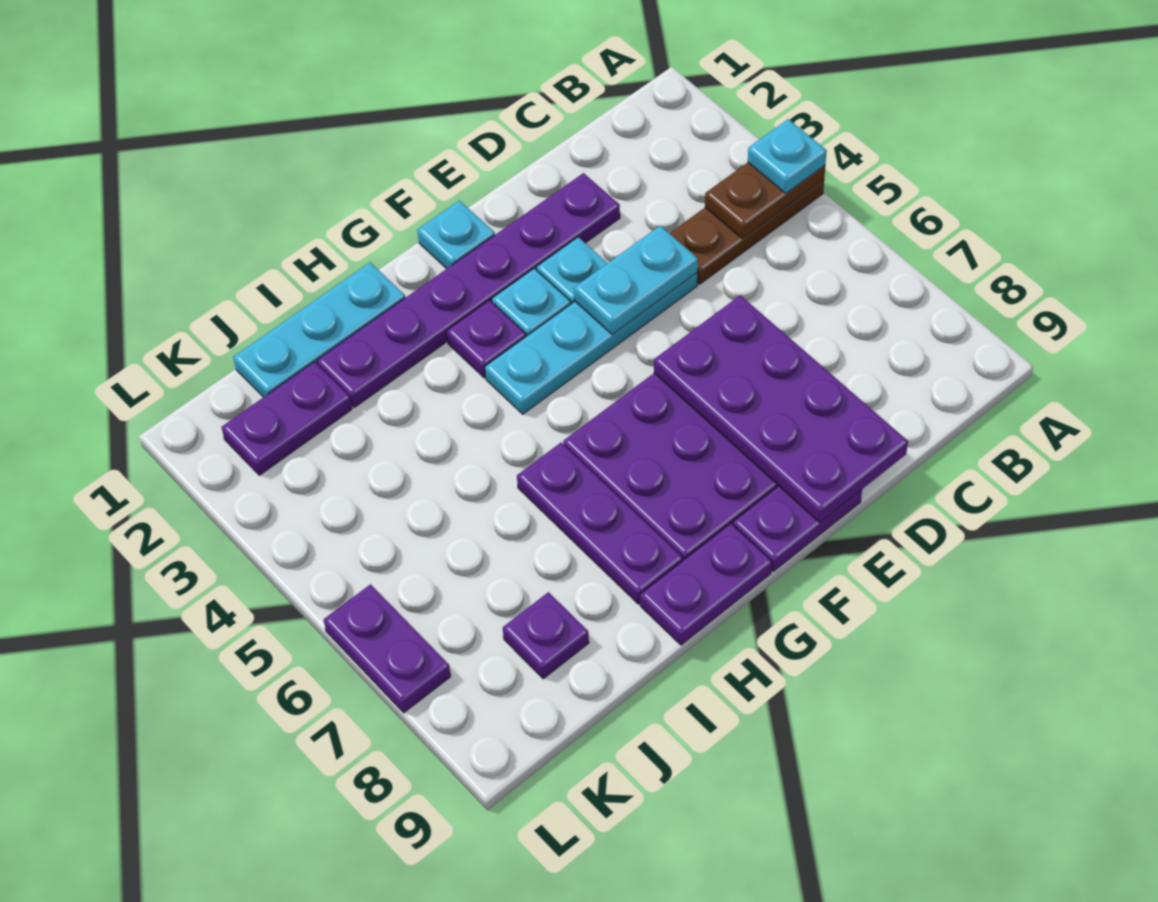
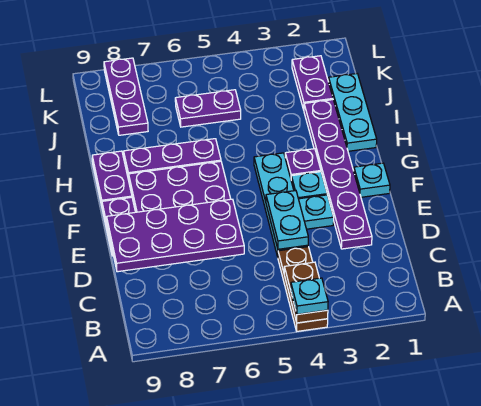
purple plate J8 level 1 -> purple plate J8:L8 level 1
purple plate L6:L7 level 1 -> purple plate J5:J6 level 1

